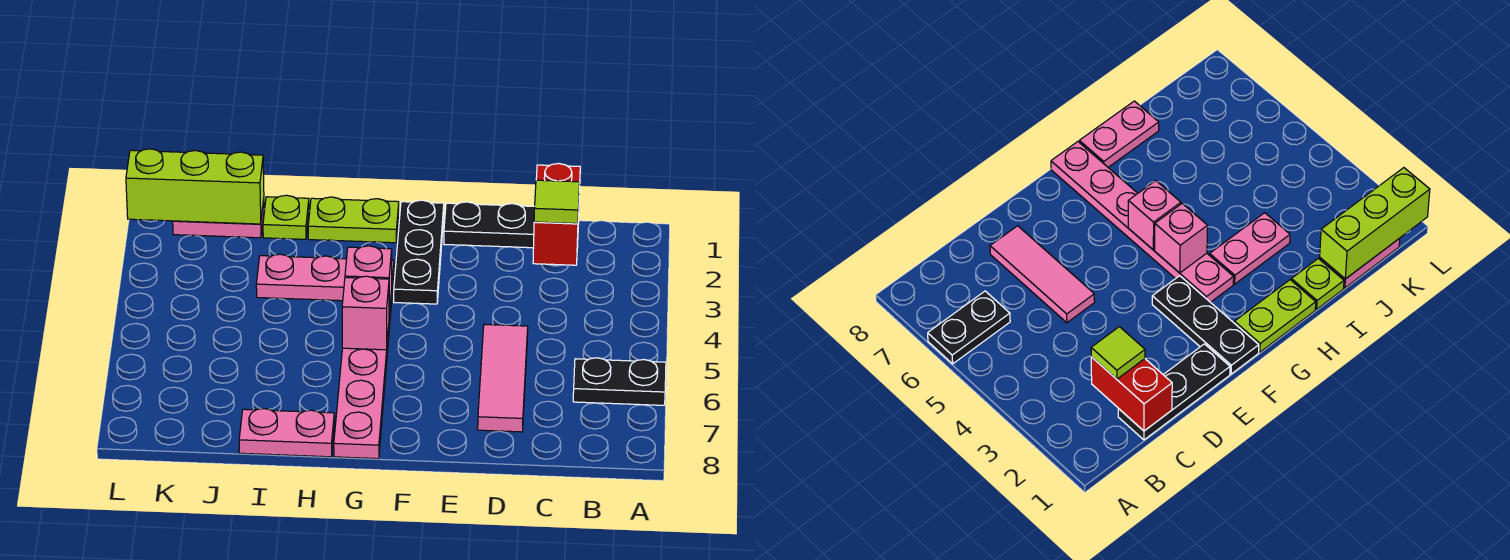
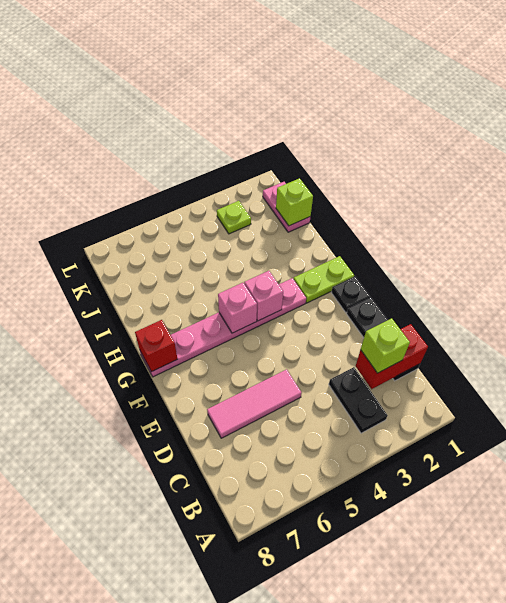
black plate A6:B6 level 1 -> black plate B3:C3 level 1
lime tile C2 level 3 -> lime brick C2 level 3
black plate F1:F3 level 1 -> black plate F1 level 1
lime plate G1:H1 level 1 -> lime plate G1:G2 level 1
none -> red brick G8 level 2
pink plate H3:I3 level 1 -> none
pink plate H8:I8 level 1 -> none
lime plate I1 level 1 -> lime plate K3 level 1
lime brick J1:L1 level 2 -> lime brick J1 level 2

